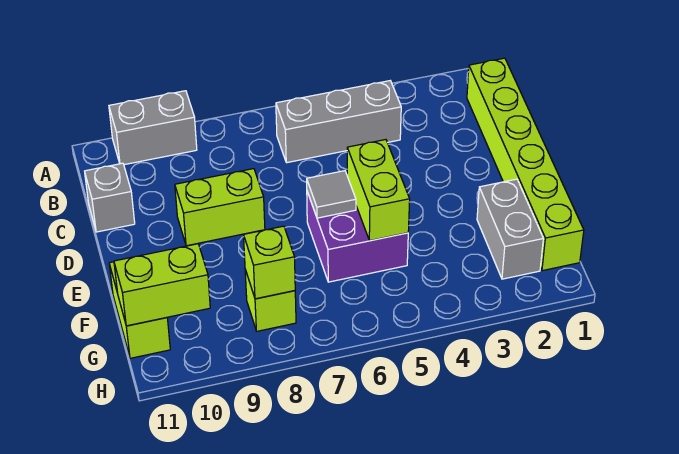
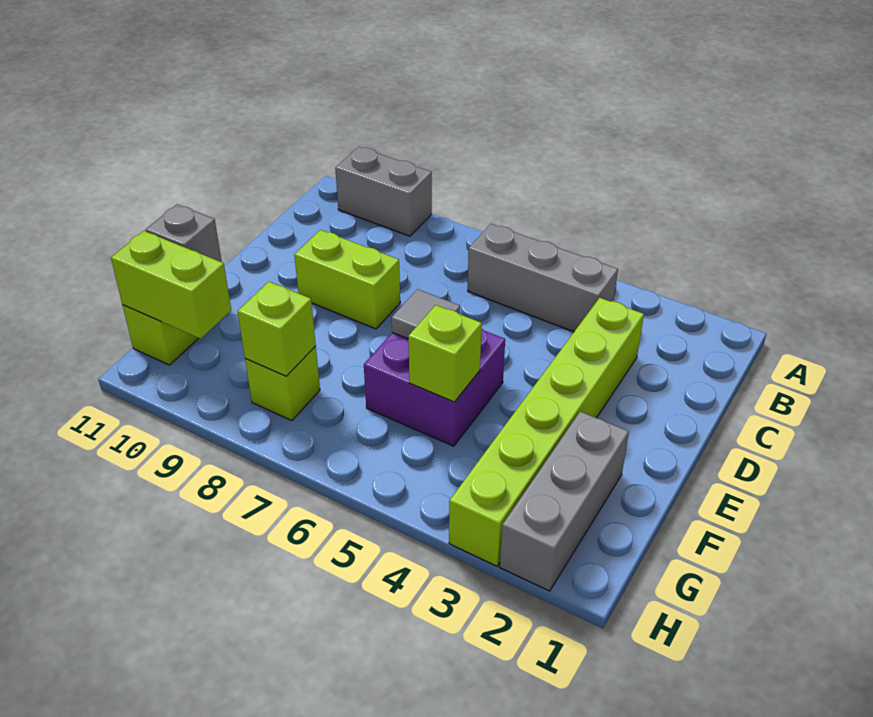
lime brick B1:G1 level 1 -> lime brick C3:H3 level 1
grey brick C11 level 1 -> grey brick F11 level 2
lime brick E5:F5 level 2 -> lime brick F5 level 2
grey brick F2:G2 level 1 -> grey brick F2:H2 level 1

